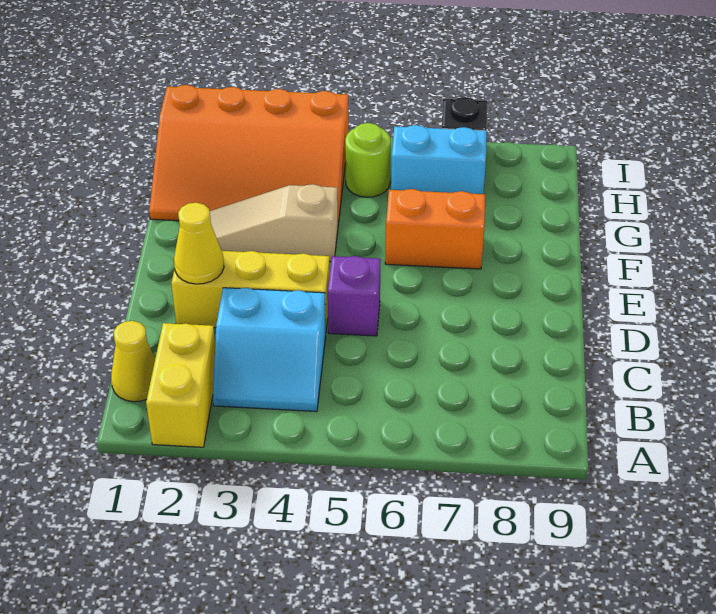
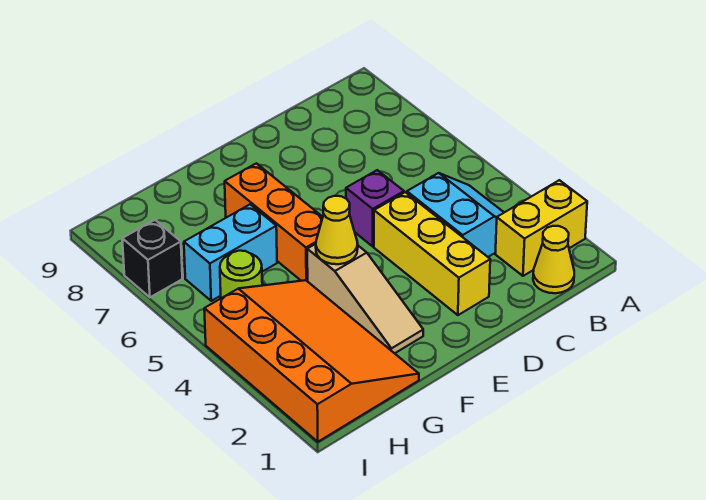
yellow cone D2 level 2 -> yellow cone F4 level 2
orange brick F6:F7 level 1 -> orange brick F5:F7 level 1
cyan brick H6:H7 level 1 -> cyan brick G6:H6 level 1

